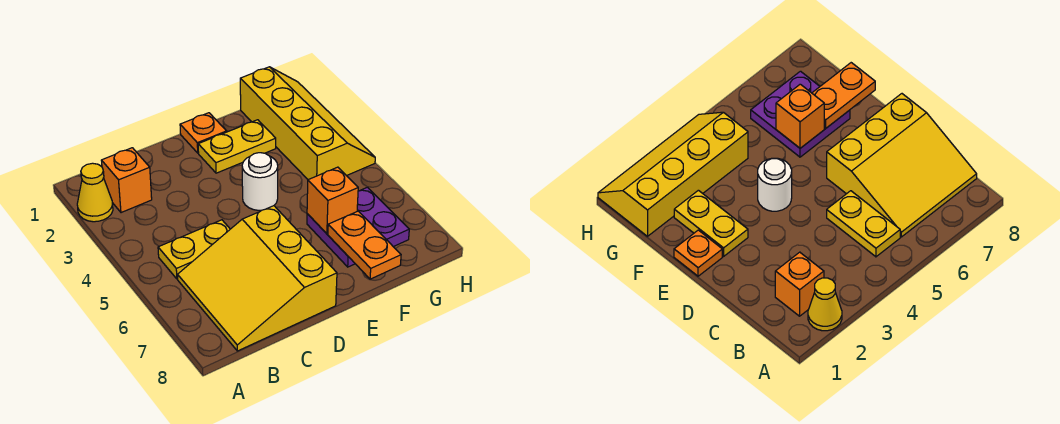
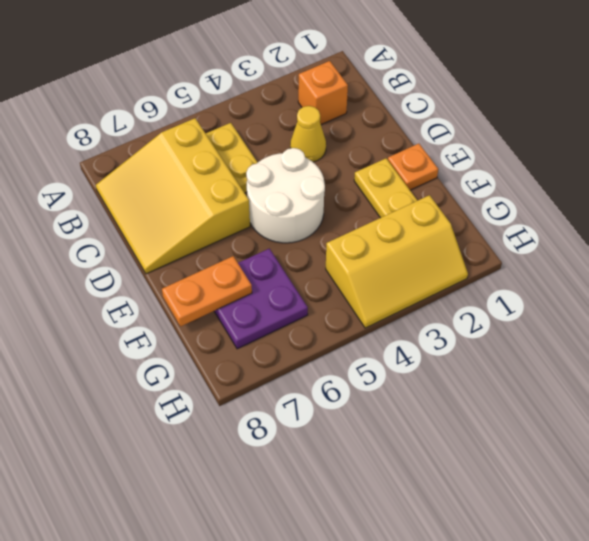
yellow cone A2 level 1 -> yellow cone C3 level 1
yellow slope B6:D8 level 1 top D -> yellow slope B6:D8 level 1 top 6
white round brick E4 level 1 -> white round brick D4:E5 level 1
orange brick F6 level 2 -> none
yellow slope G1:H4 level 1 top G -> yellow slope G2:H4 level 1 top G

